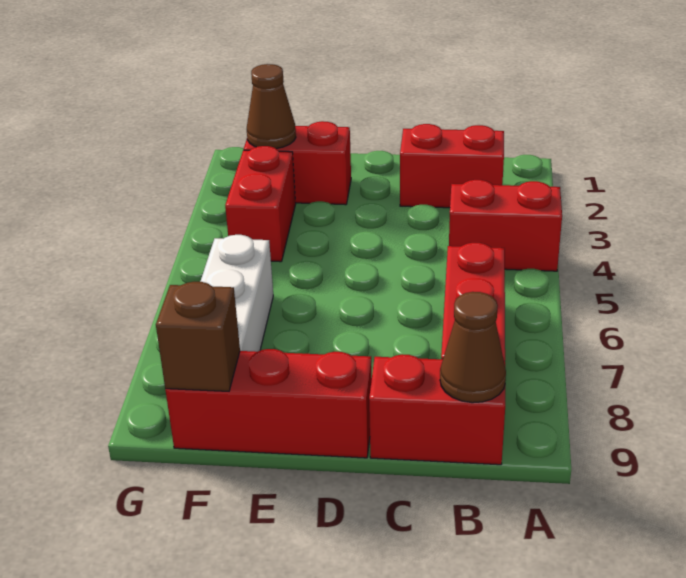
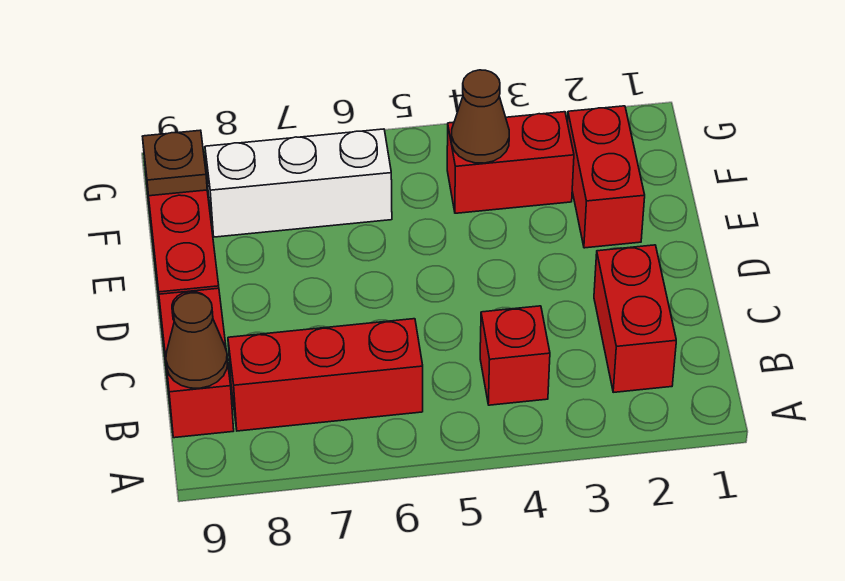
red brick A4:B4 level 1 -> red brick B4 level 1
brown cone F2 level 2 -> brown cone F4 level 2
brown brick F9 level 2 -> brown plate F9 level 2

